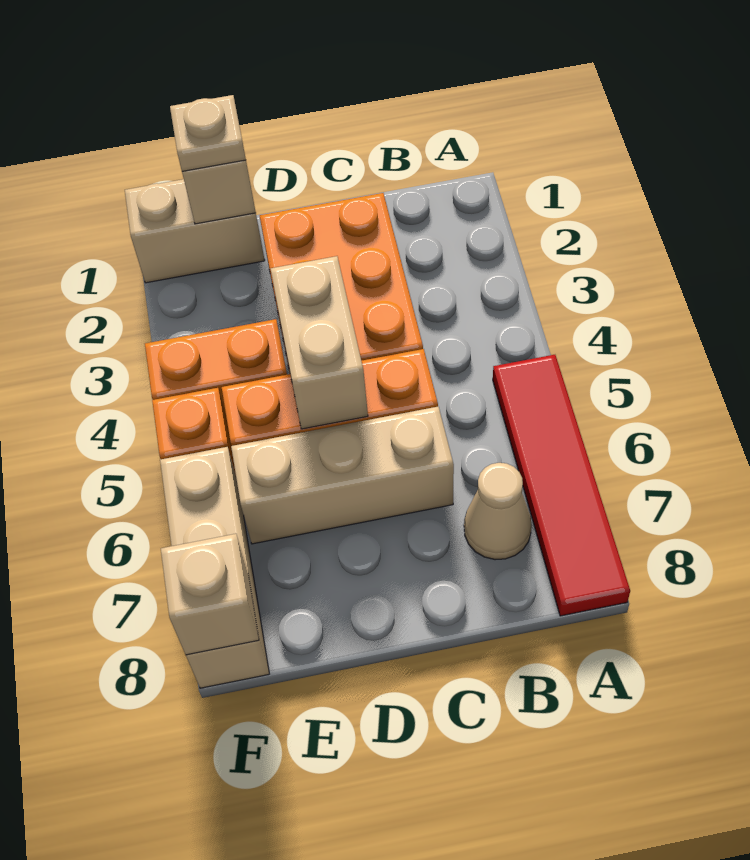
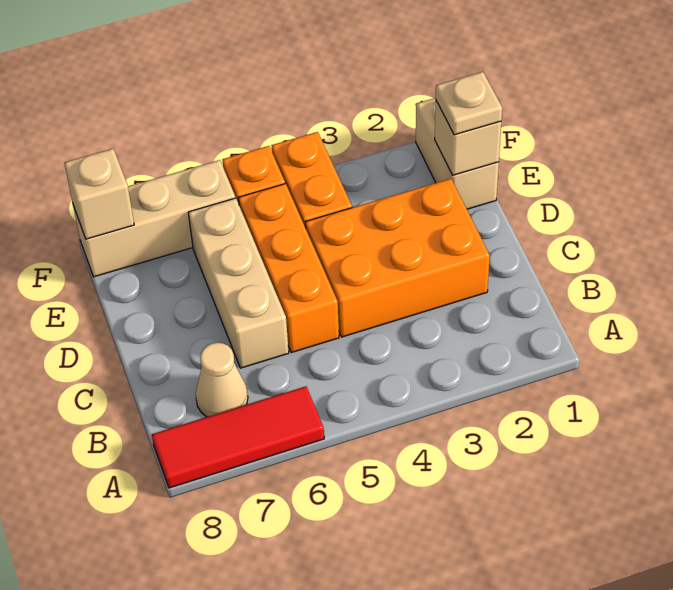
red tile A5:A8 level 1 -> red tile A6:A8 level 1
tan brick D4:D5 level 2 -> none

